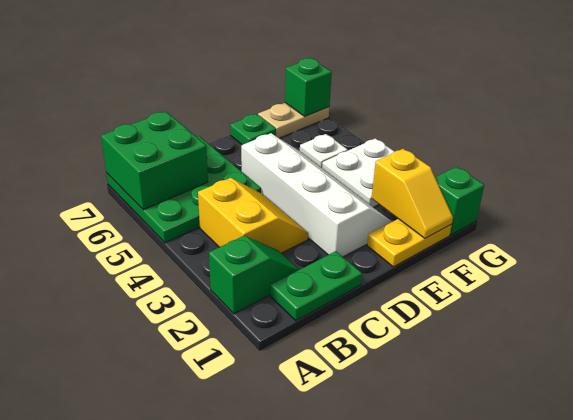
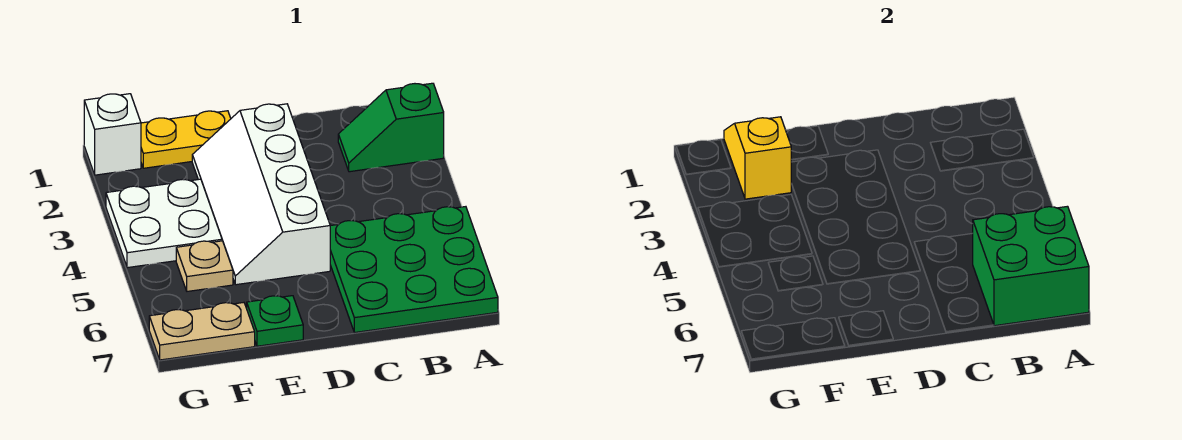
green plate B1:C1 level 1 -> none
yellow slope B3:C4 level 1 top B -> none
white plate F5 level 1 -> tan plate F5 level 1
green brick G1 level 1 -> white brick G1 level 1
green brick G7 level 2 -> none

